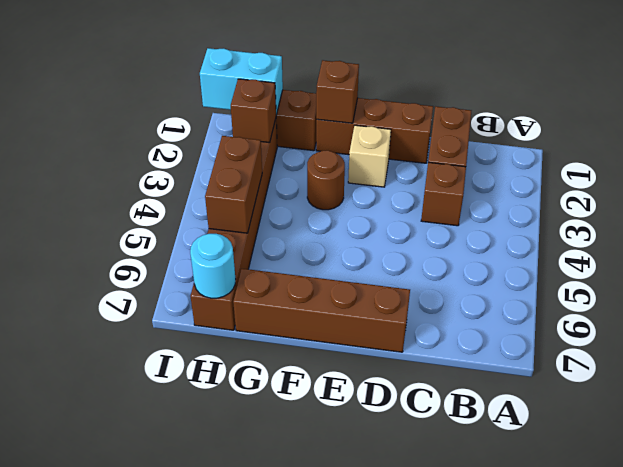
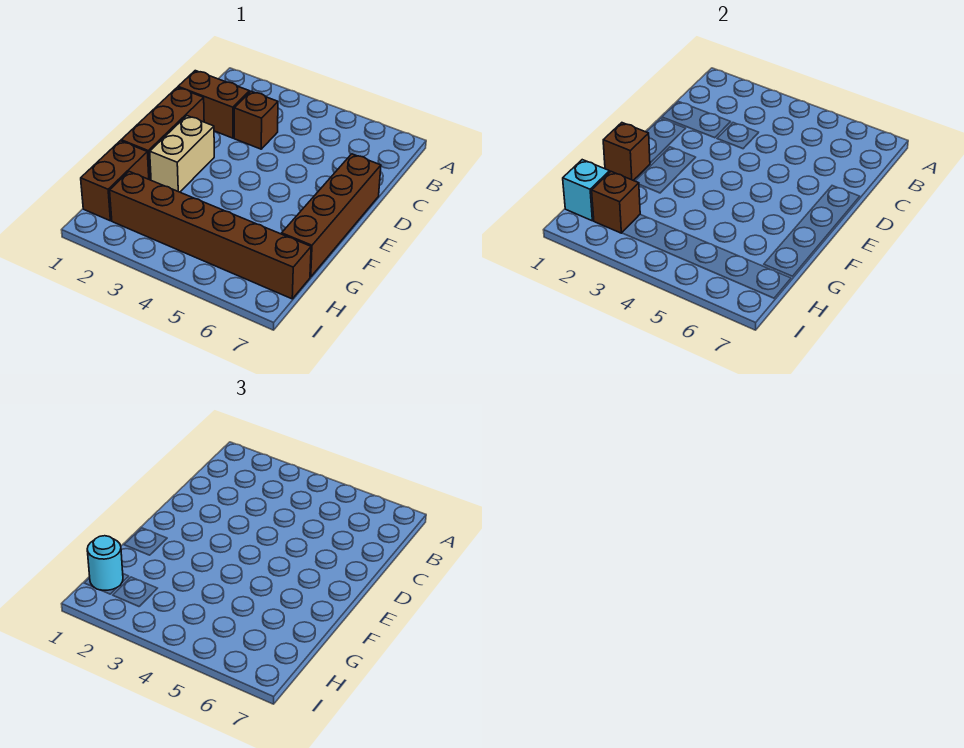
tan brick E2 level 1 -> tan brick E2:F2 level 1
brown round brick F3 level 1 -> none
cyan brick H1:I1 level 2 -> cyan brick H1 level 2
brown brick H4:H5 level 2 -> none
cyan round brick H7 level 2 -> cyan round brick H1 level 3

